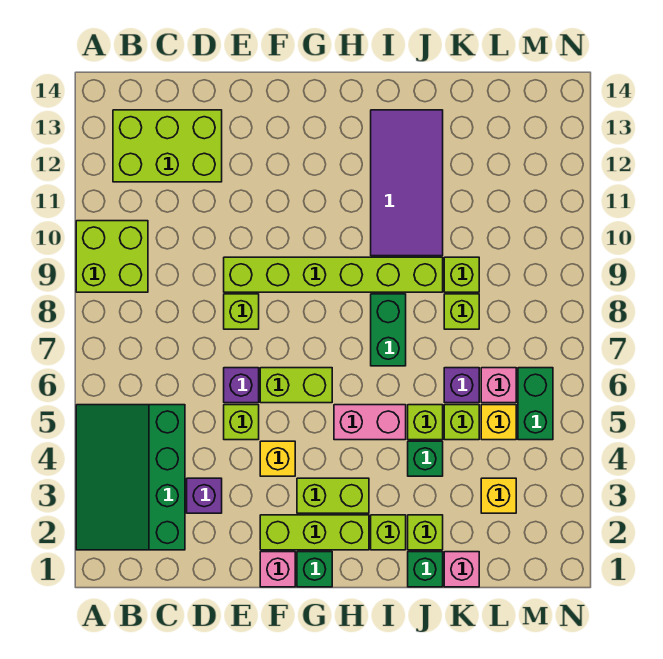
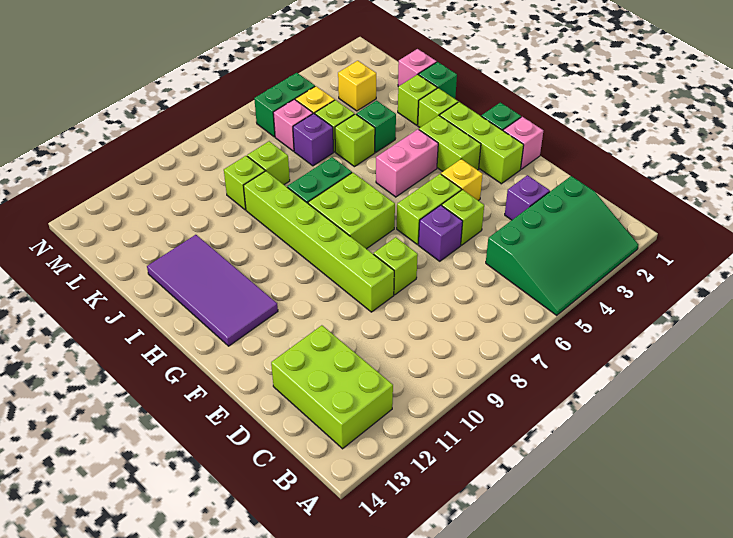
lime brick A9:B10 level 1 -> lime brick G7:H8 level 1
lime brick F6:G6 level 1 -> lime brick F5:F6 level 1
pink brick H5:I5 level 1 -> pink brick H4:H5 level 1
purple tile I10:J13 level 1 -> purple tile G12:J13 level 1

